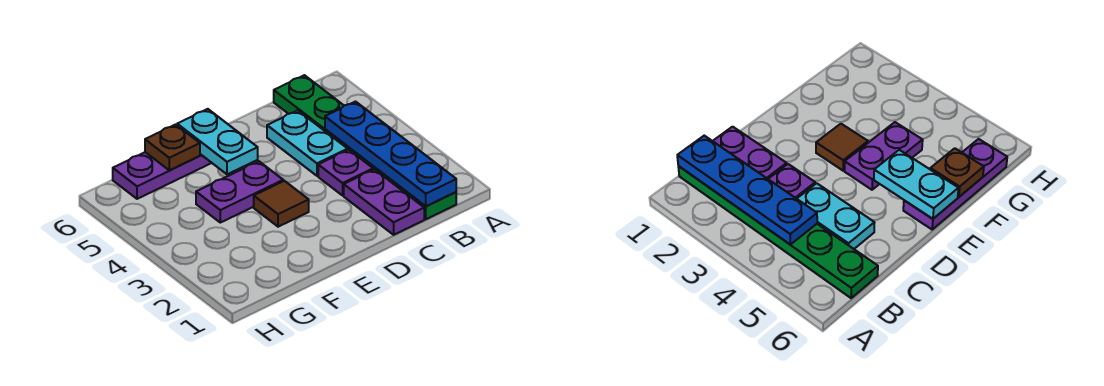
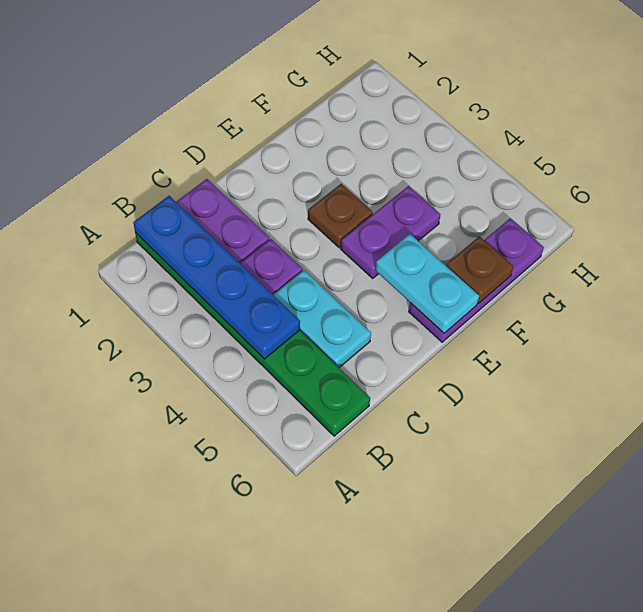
brown tile E3 level 1 -> brown plate E3 level 1

